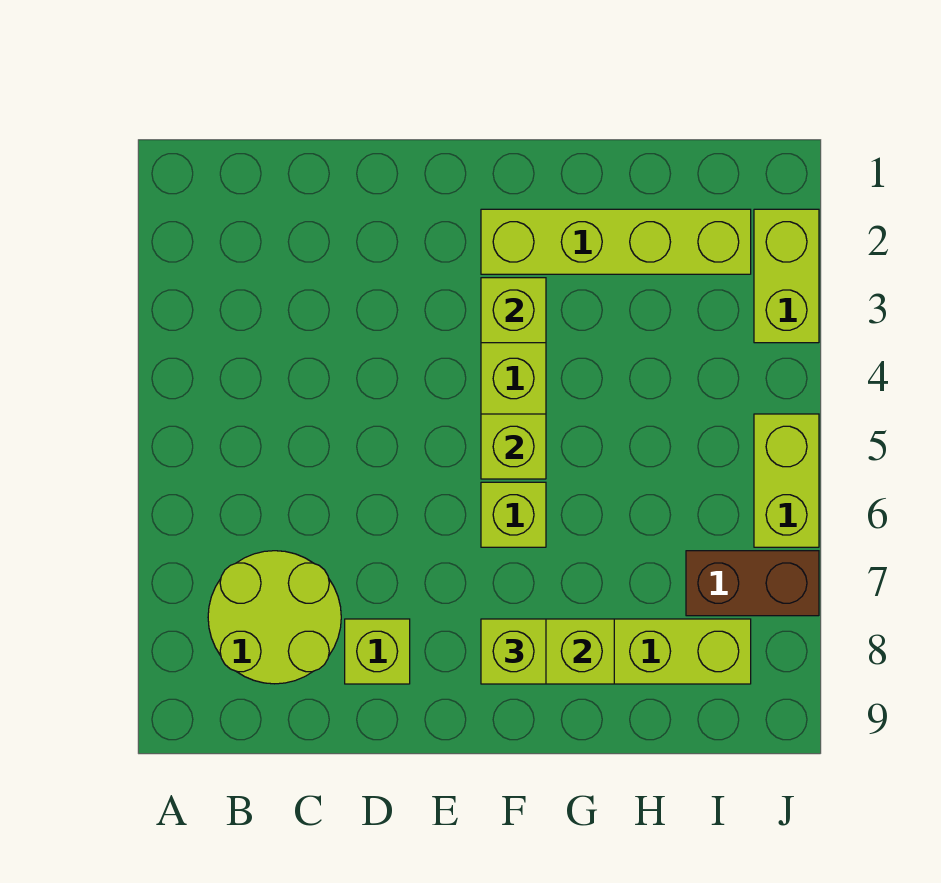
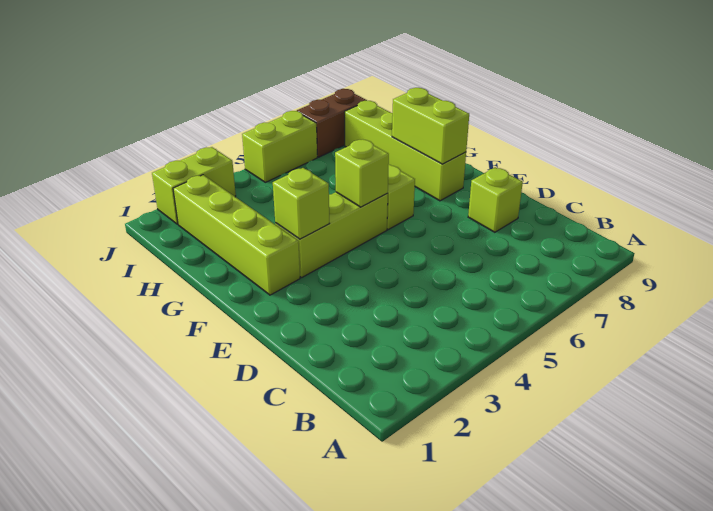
lime round brick B7:C8 level 1 -> none
lime brick F8 level 3 -> none
brown brick I7:J7 level 1 -> brown brick J7:J8 level 1

